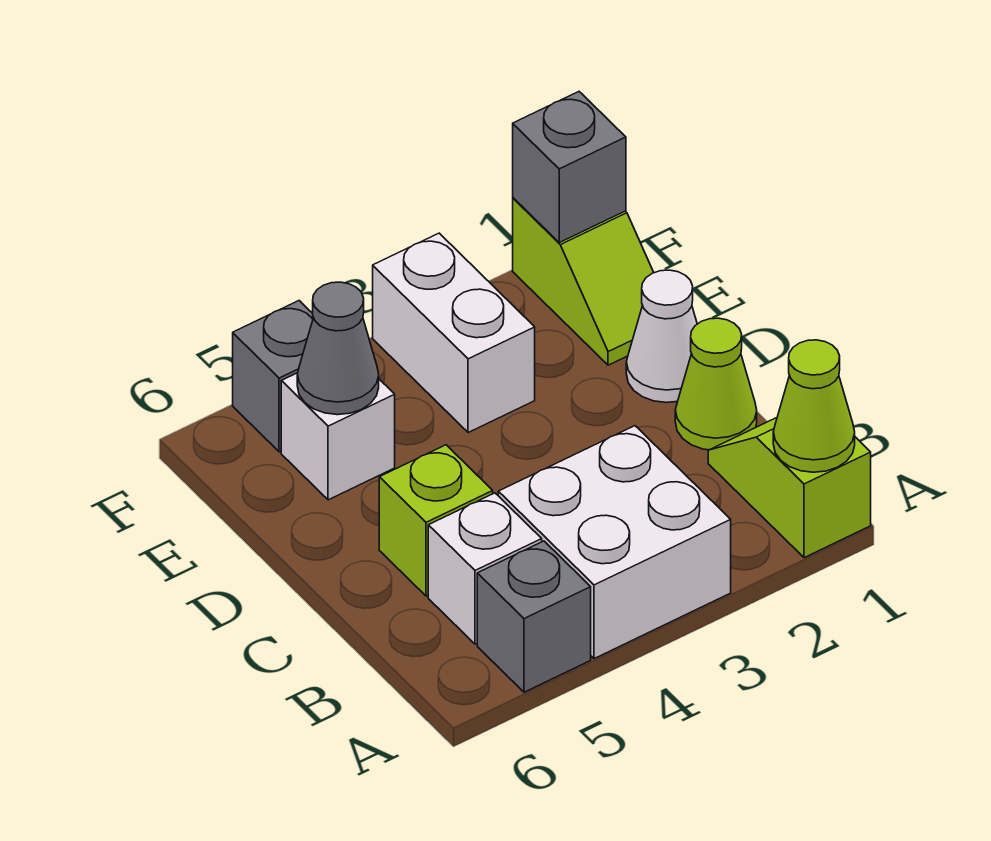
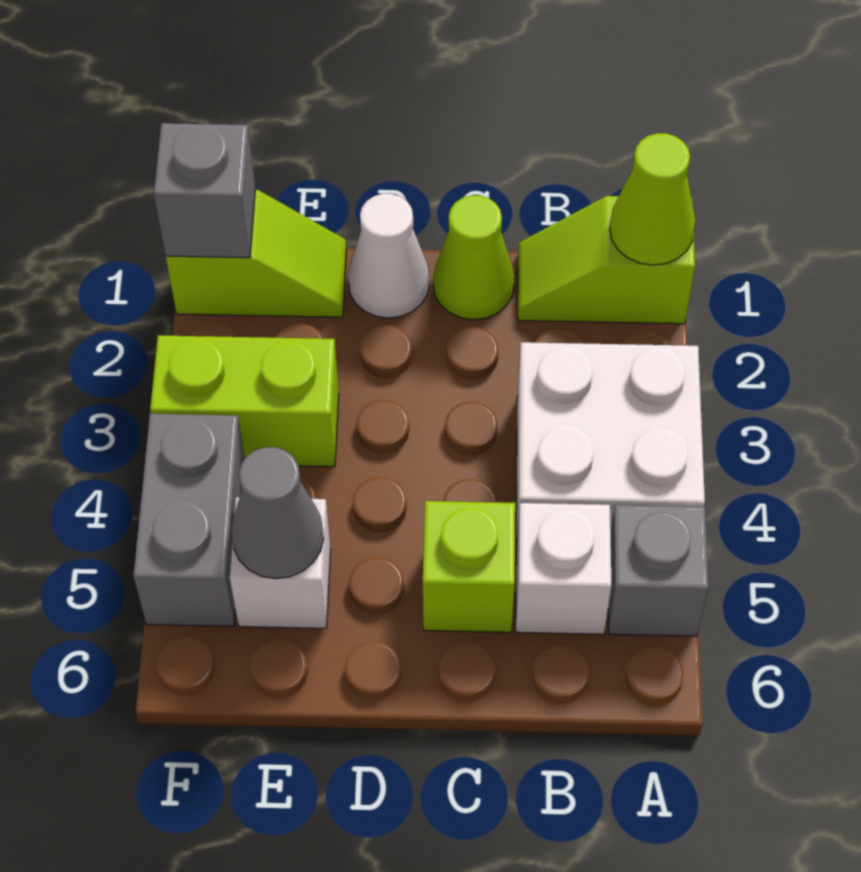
white brick E3:F3 level 1 -> lime brick E3:F3 level 1
grey brick F5 level 1 -> grey brick F4:F5 level 1

